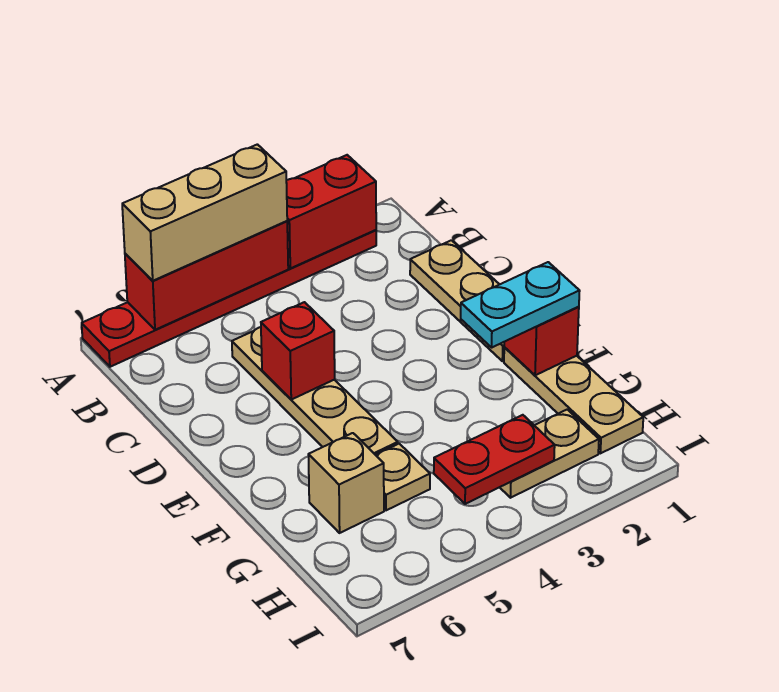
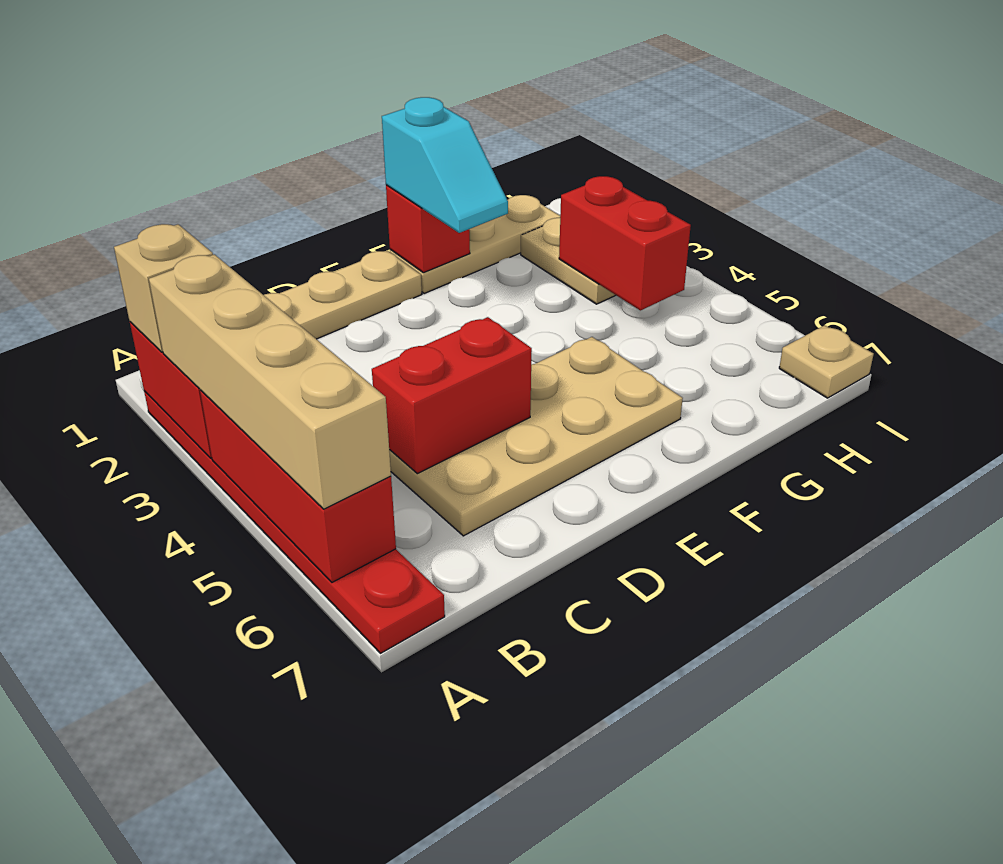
tan brick A4:A6 level 3 -> tan brick A3:A6 level 3
tan plate C5:F5 level 1 -> tan plate C5:F6 level 1
red brick D5 level 2 -> red brick C5:D5 level 2
cyan plate F1:F2 level 3 -> cyan slope F1:F2 level 3 top 1
tan plate G5 level 1 -> tan plate I7 level 1
tan brick G6 level 1 -> tan brick A2 level 3
red plate H3:H4 level 2 -> red brick H3:H4 level 2

